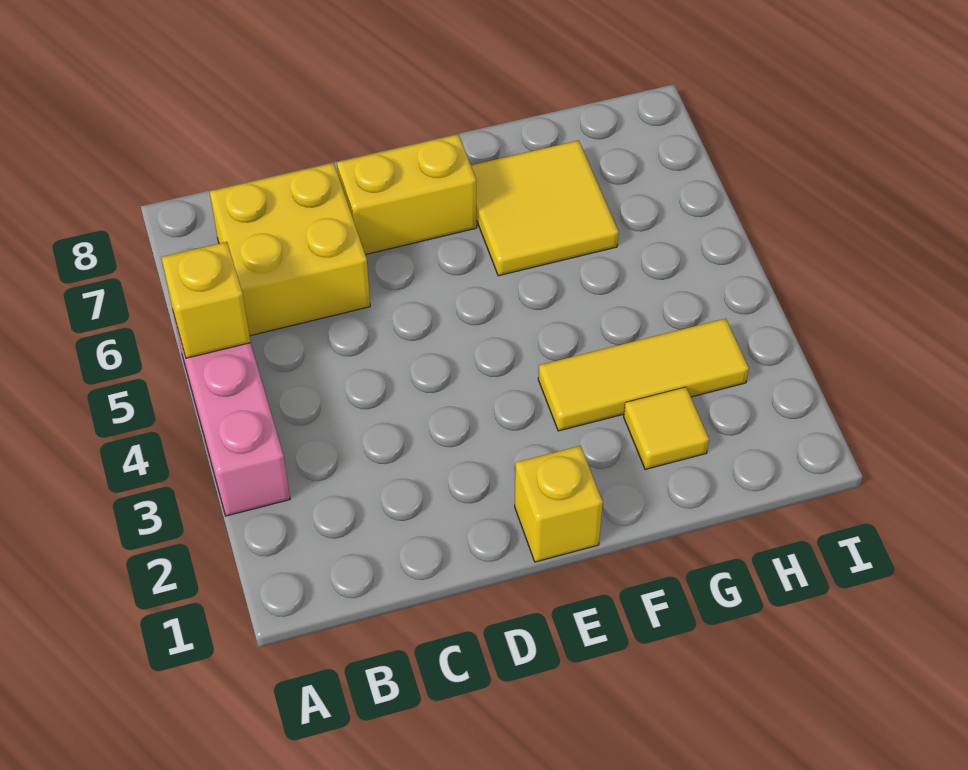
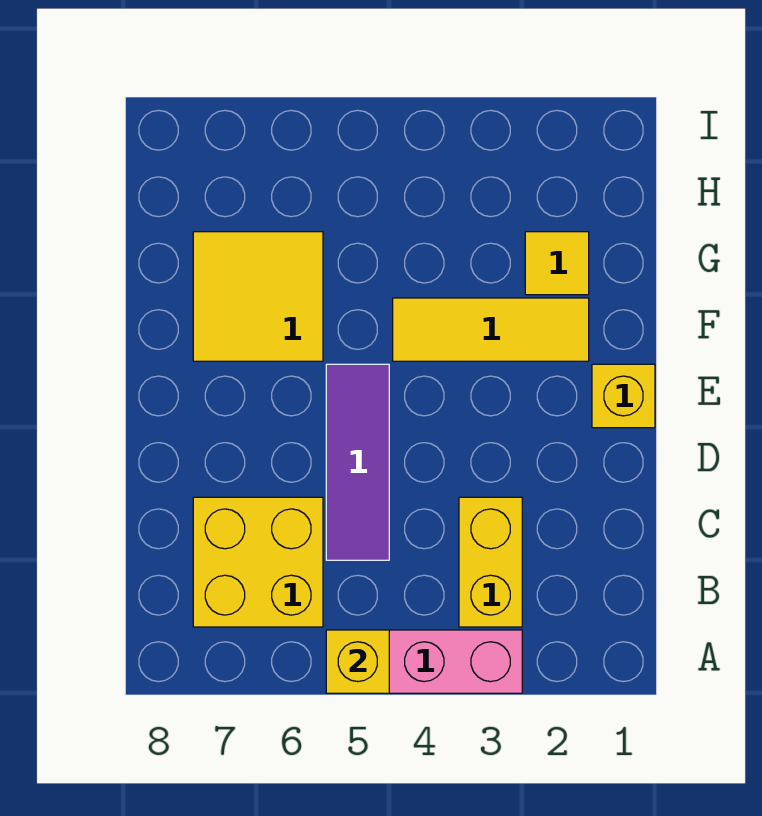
none -> purple tile C5:E5 level 1
yellow brick D7:E7 level 1 -> yellow brick B3:C3 level 1
yellow tile F3:H3 level 1 -> yellow tile F2:F4 level 1

